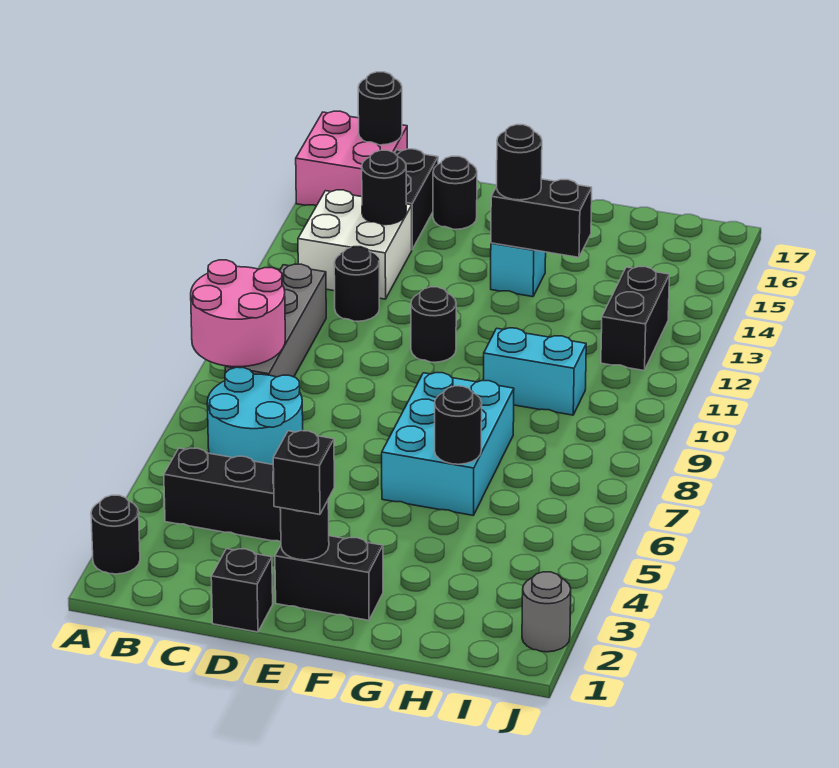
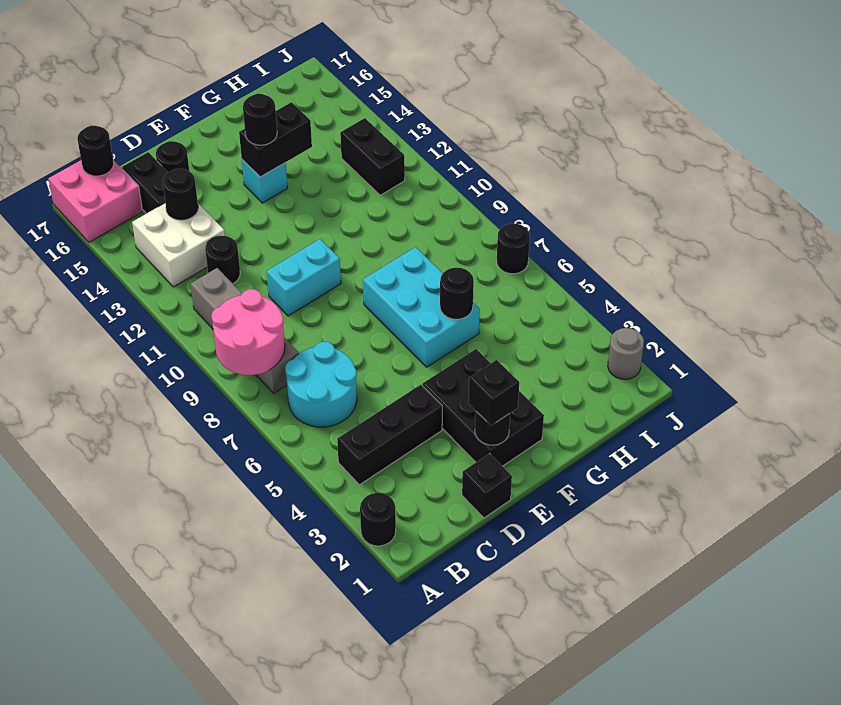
black brick E2:F2 level 1 -> black brick E2:F4 level 1
black round brick E11 level 1 -> black round brick J7 level 1
cyan brick G10:H10 level 1 -> cyan brick D10:E10 level 1

